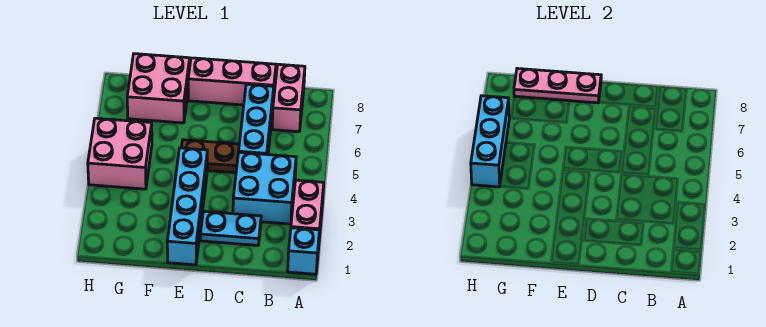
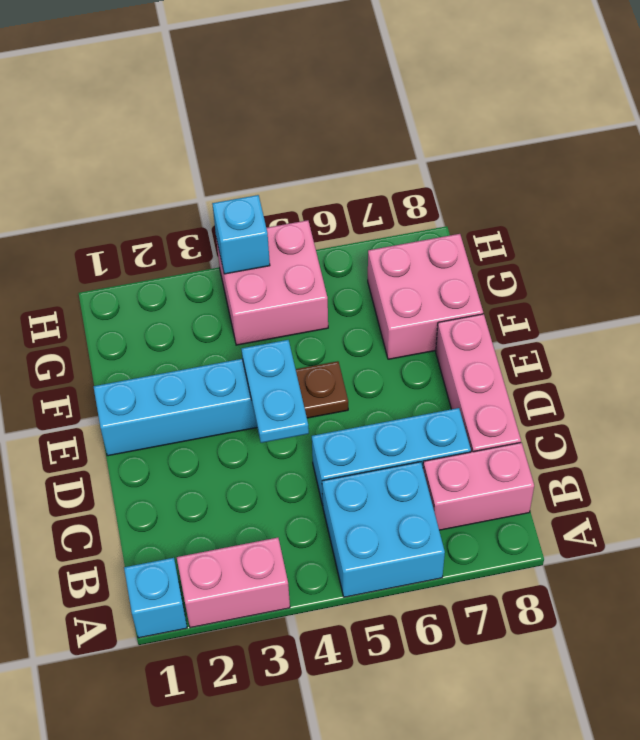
cyan brick B3:C4 level 1 -> cyan brick A5:B6 level 1
cyan plate C2:D2 level 1 -> cyan plate D4:E4 level 2
brown plate D5:E5 level 1 -> brown plate E5 level 1
pink plate E8:G8 level 2 -> none
cyan brick H4:H6 level 2 -> cyan brick H4 level 2

